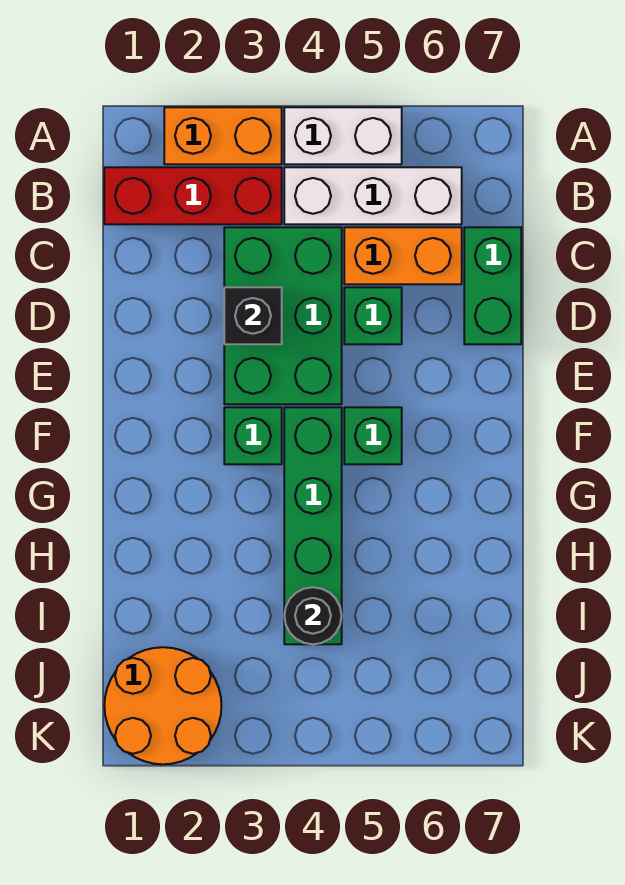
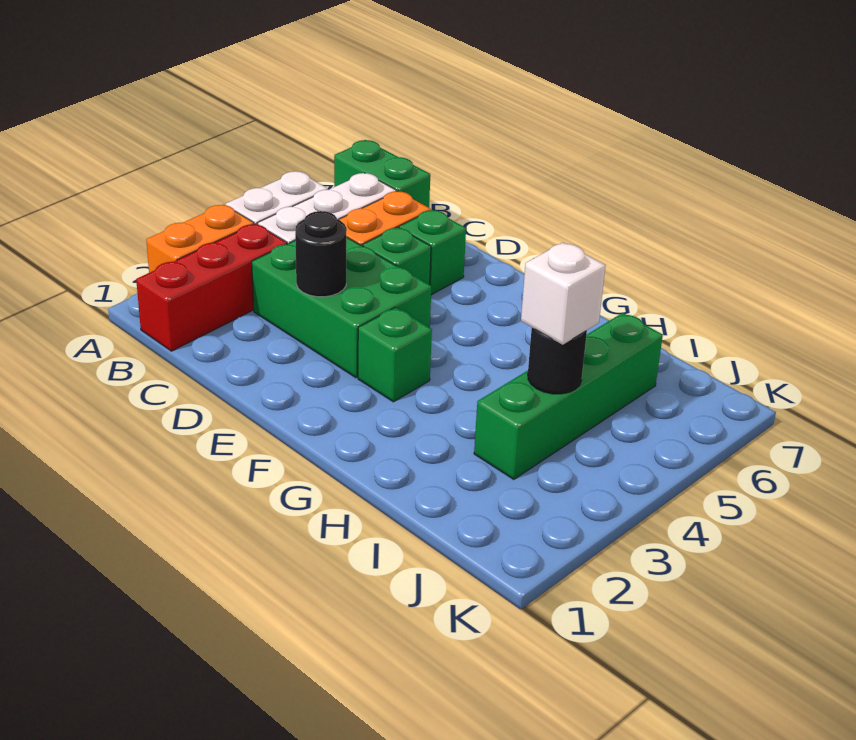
green brick C7:D7 level 1 -> green brick A7:B7 level 1
black brick D3 level 2 -> black round brick D3 level 2
green brick F4:I4 level 1 -> green brick I3:I6 level 1
green brick F5 level 1 -> green brick D6 level 1
none -> white brick I4 level 3
orange round brick J1:K2 level 1 -> none

